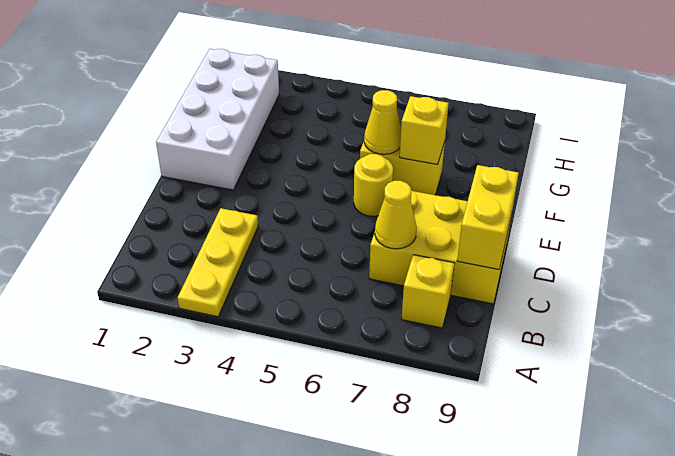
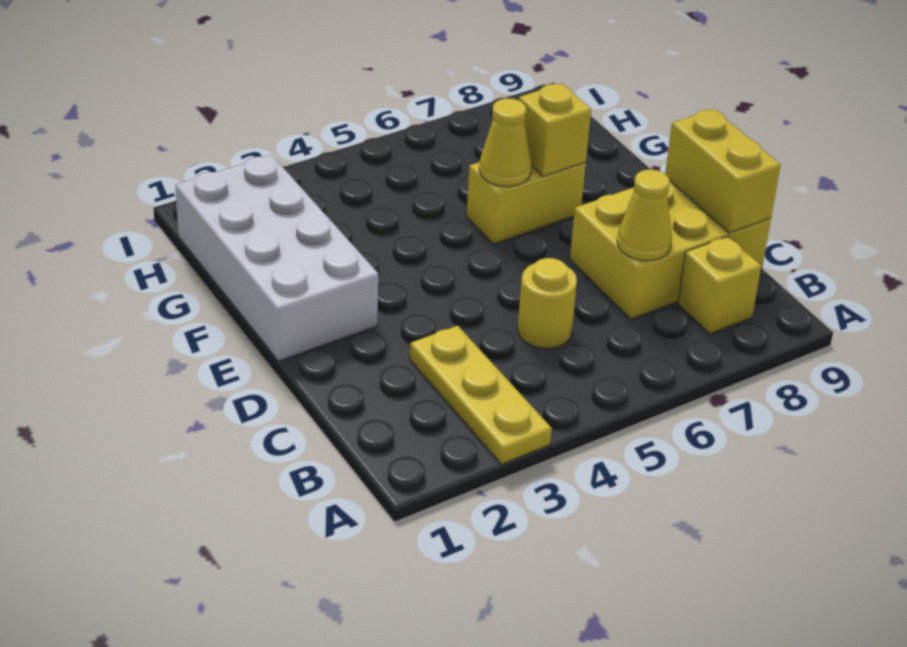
yellow round brick E6 level 1 -> yellow round brick C5 level 1

